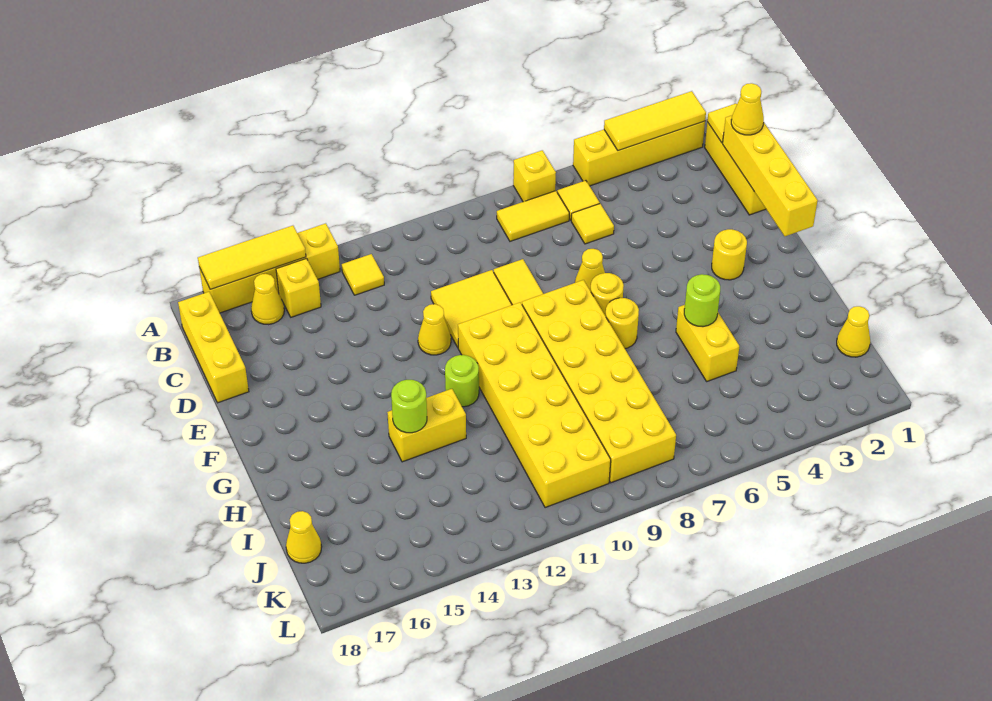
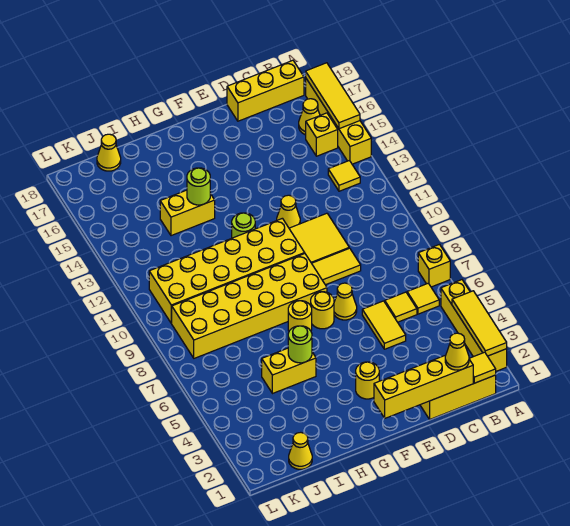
yellow tile B7:B8 level 1 -> yellow tile D5:D6 level 1
yellow brick H13:H14 level 1 -> yellow brick H14:I14 level 1

